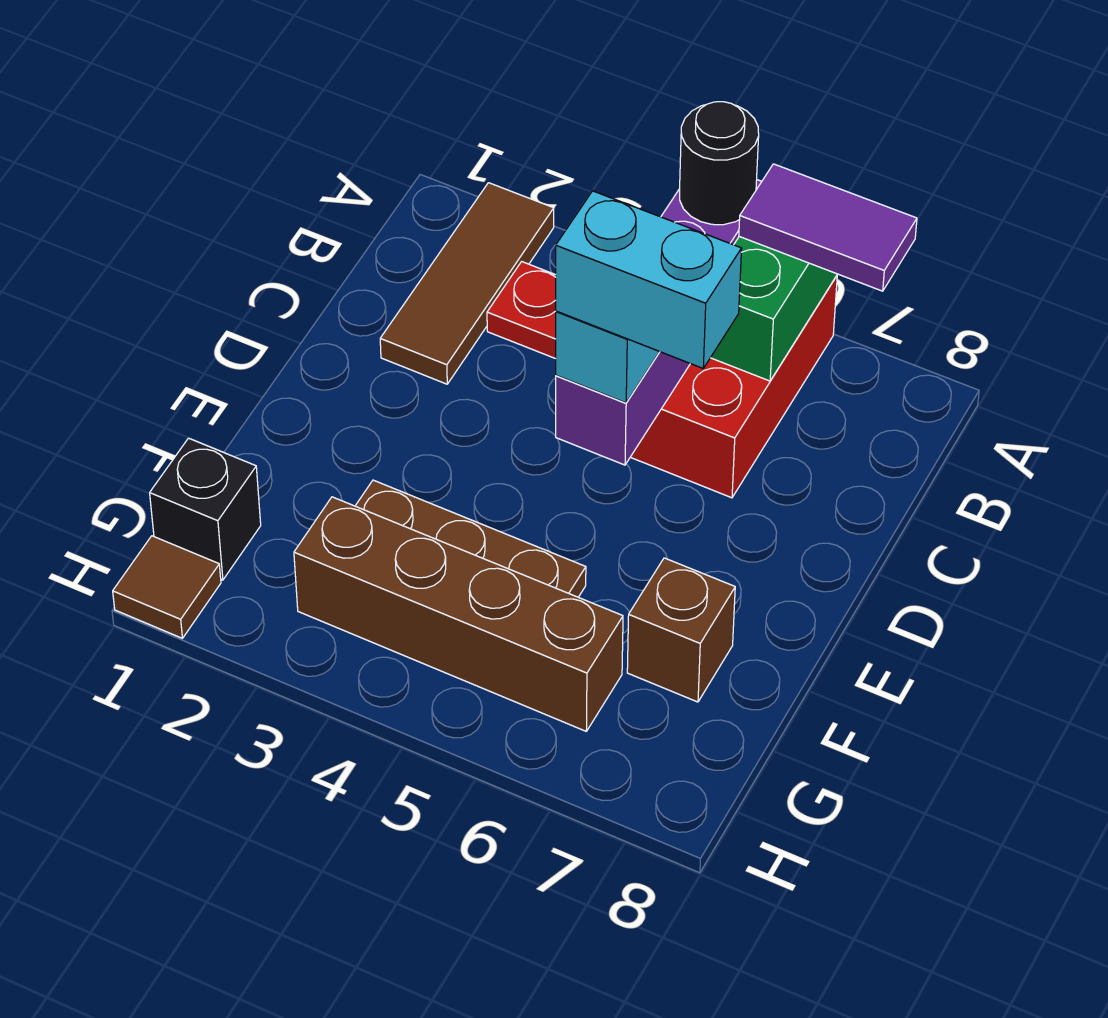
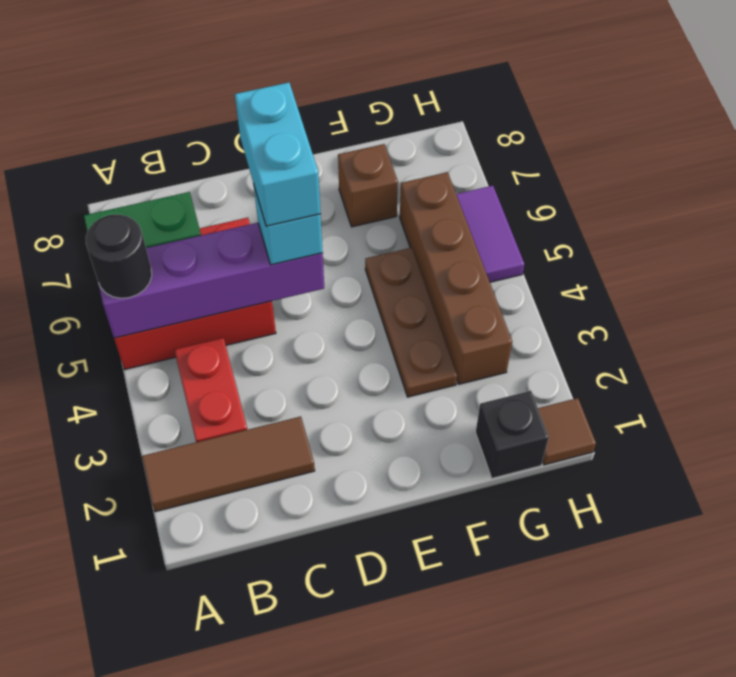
purple tile A6:A7 level 3 -> purple tile H5:H6 level 1

